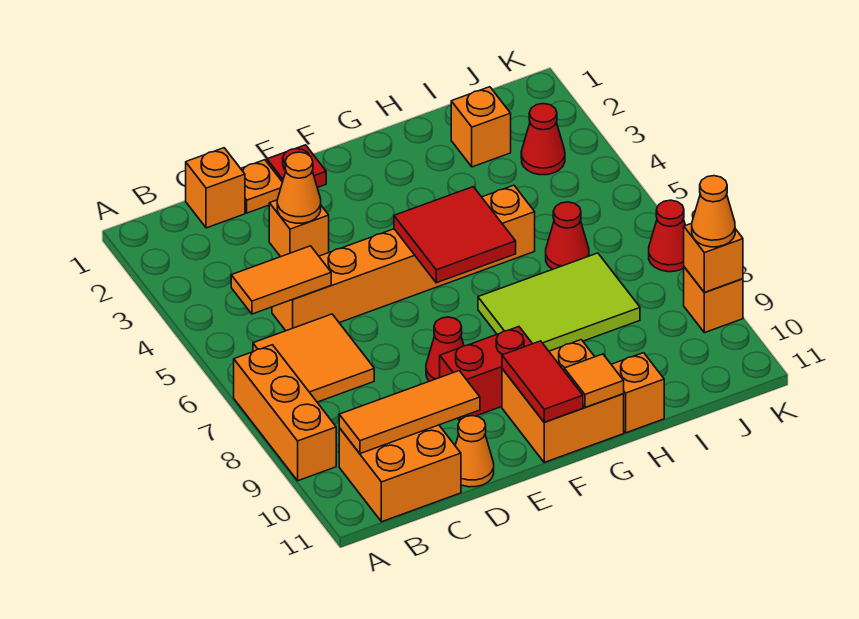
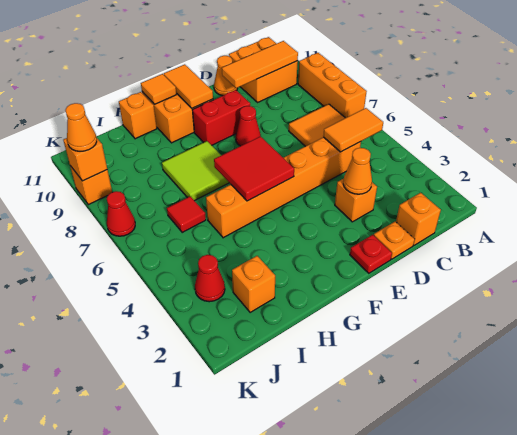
red tile F10:F11 level 2 -> orange tile F10:F11 level 2
lime tile G7:I8 level 1 -> lime tile G7:H8 level 1
red cone I6 level 1 -> red tile I6 level 1

